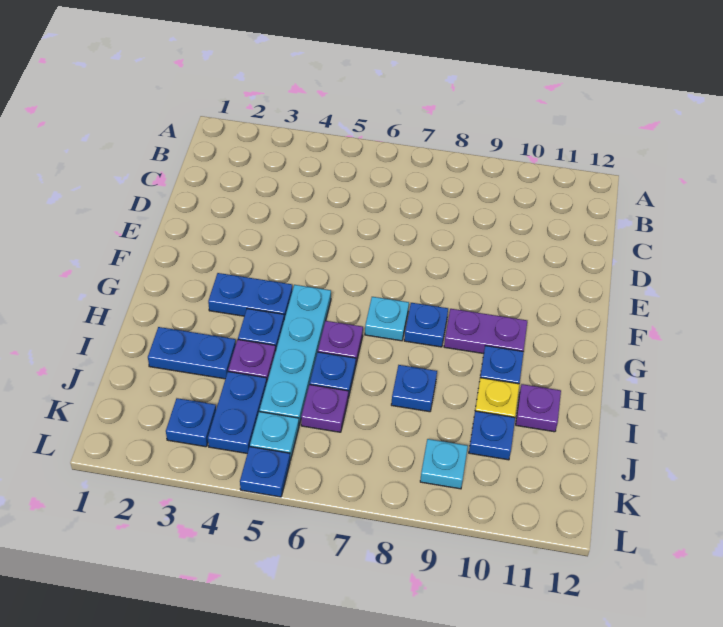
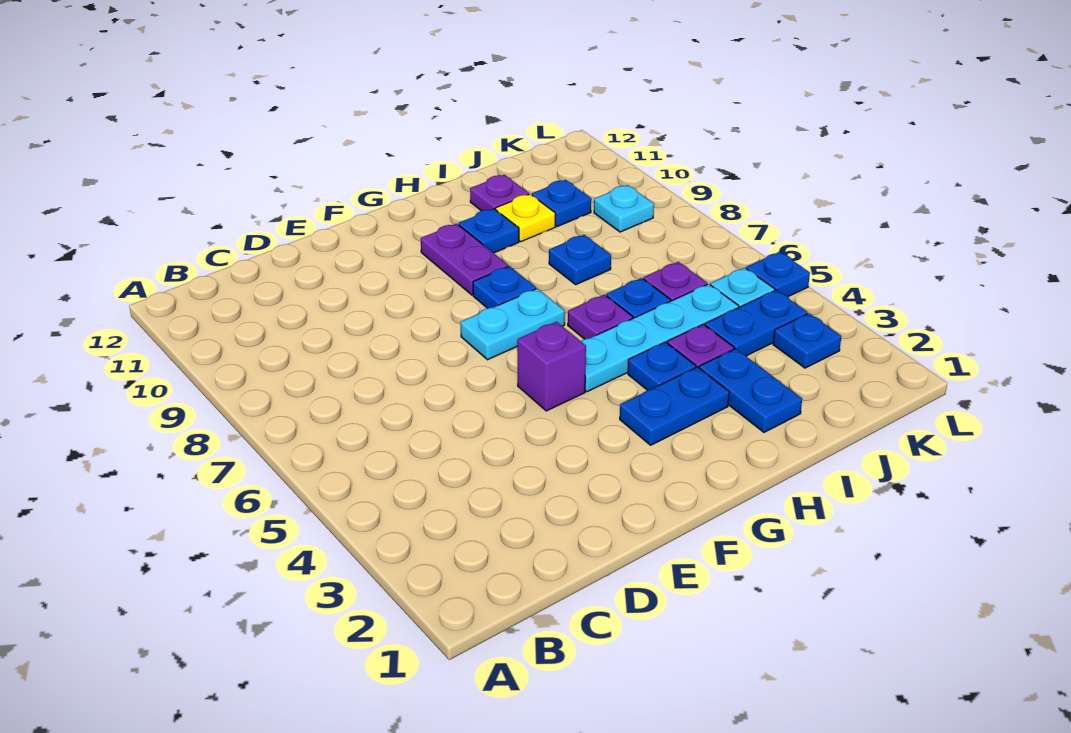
none -> purple brick F5 level 1
blue plate G3:G4 level 1 -> blue plate G3:H3 level 1
cyan plate G7 level 1 -> cyan plate F7:G7 level 1

